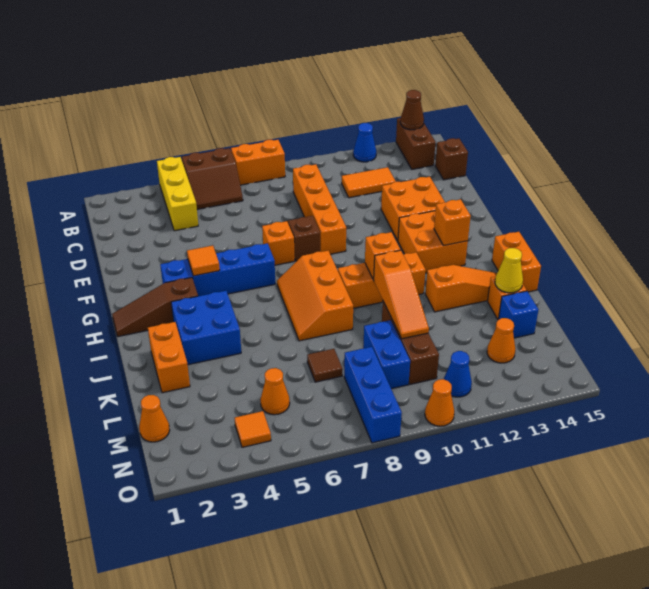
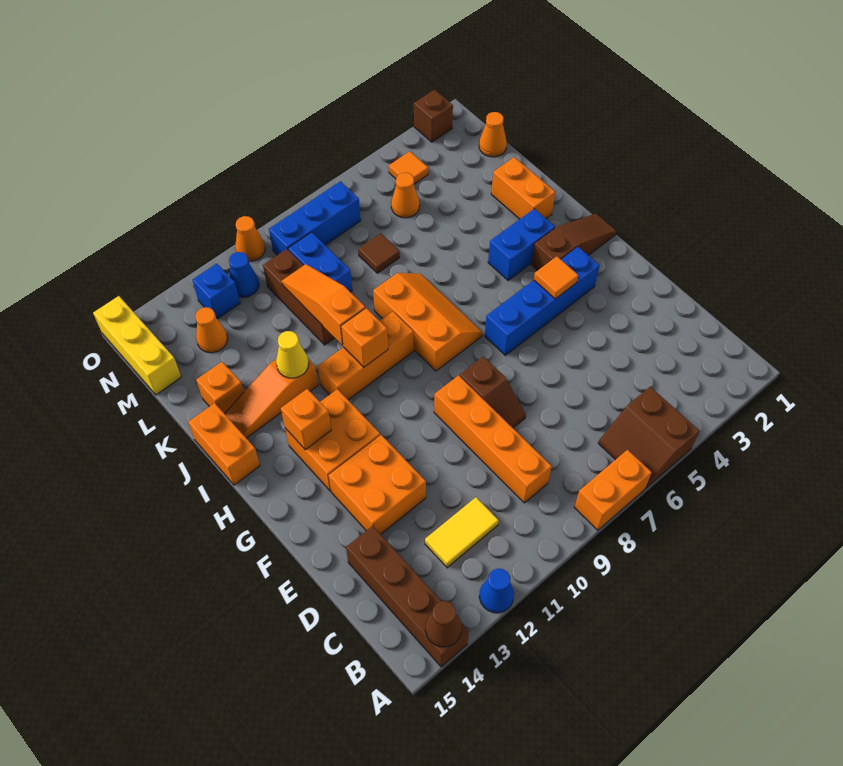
yellow brick A4:C4 level 1 -> yellow brick M15:O15 level 1
brown slope A5:B6 level 1 top A -> brown slope A5:B6 level 1 top 5
brown brick A14:B14 level 1 -> brown brick A14:D14 level 1
orange tile C11:C12 level 1 -> yellow tile C11:C12 level 1
brown brick C15 level 1 -> brown brick O2 level 1
orange brick F7 level 1 -> none
blue brick I3:J4 level 1 -> blue brick I3:I4 level 1
yellow cone K14 level 2 -> yellow cone J12 level 2
blue brick L14 level 1 -> blue brick N12 level 1
blue brick M8:O8 level 1 -> blue brick N7:N9 level 1

